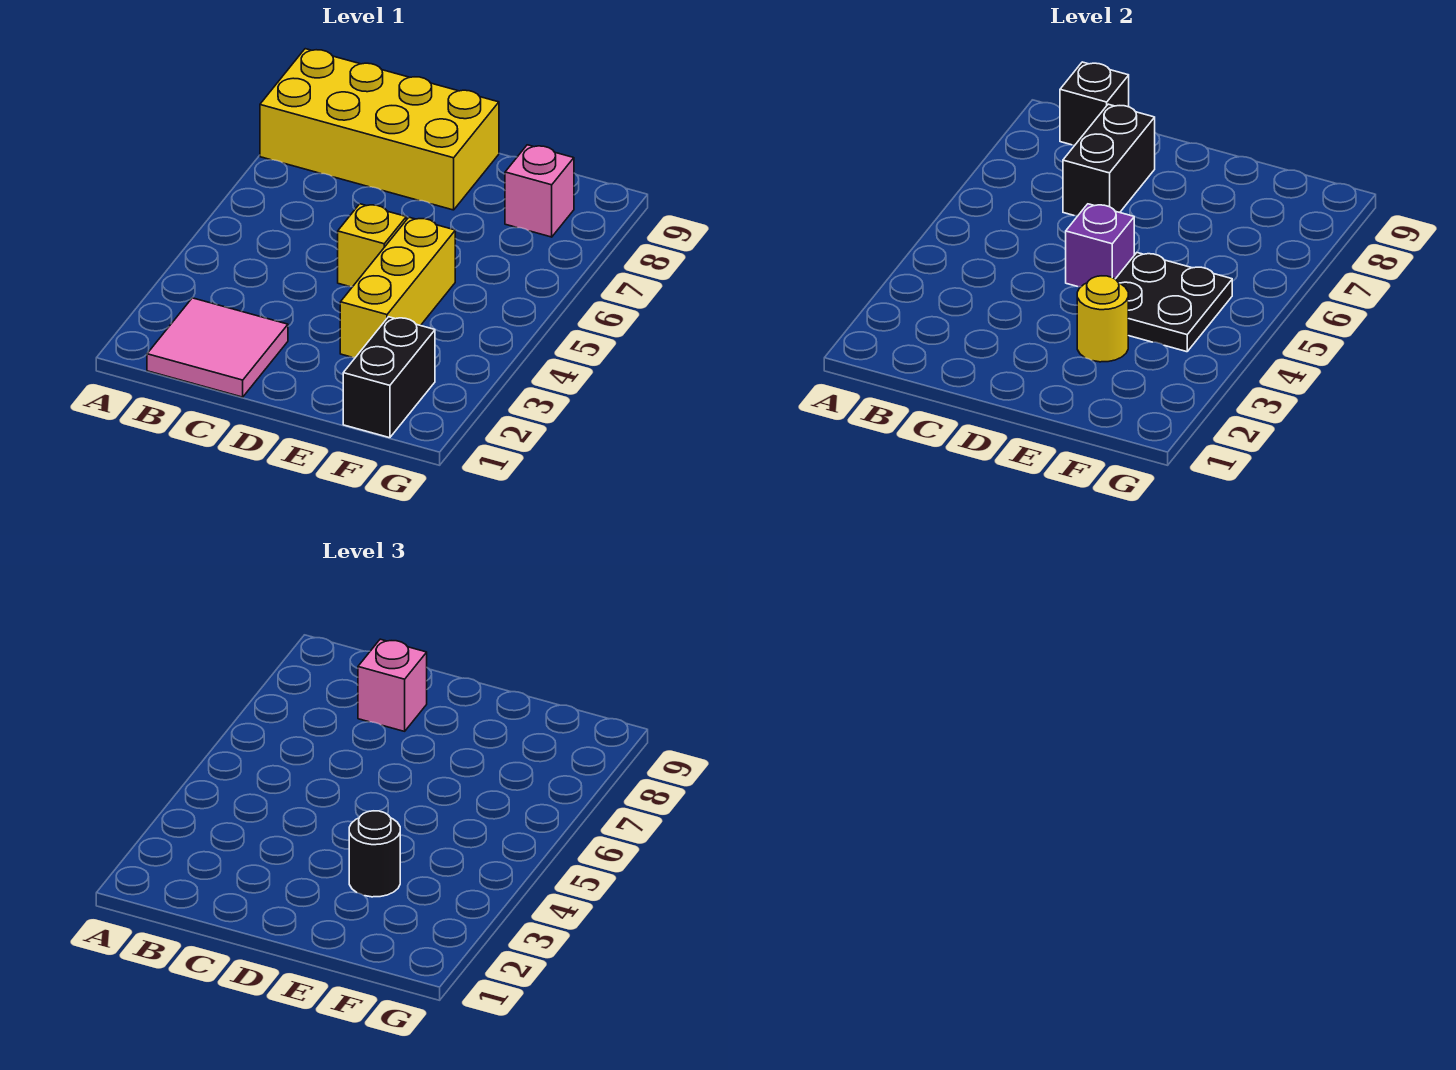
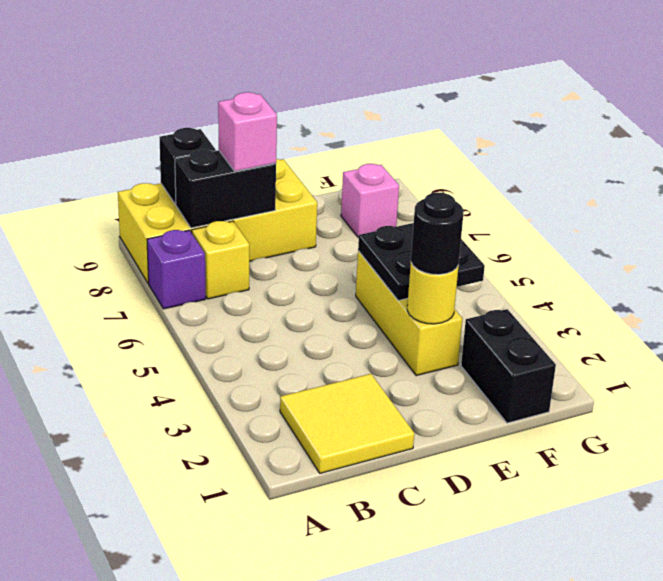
pink tile B1:C2 level 1 -> yellow tile B1:C2 level 1
black brick C7:C8 level 2 -> black brick B8:C8 level 2
yellow brick D5 level 1 -> yellow brick B7 level 1
purple brick D5 level 2 -> purple brick A7 level 1

